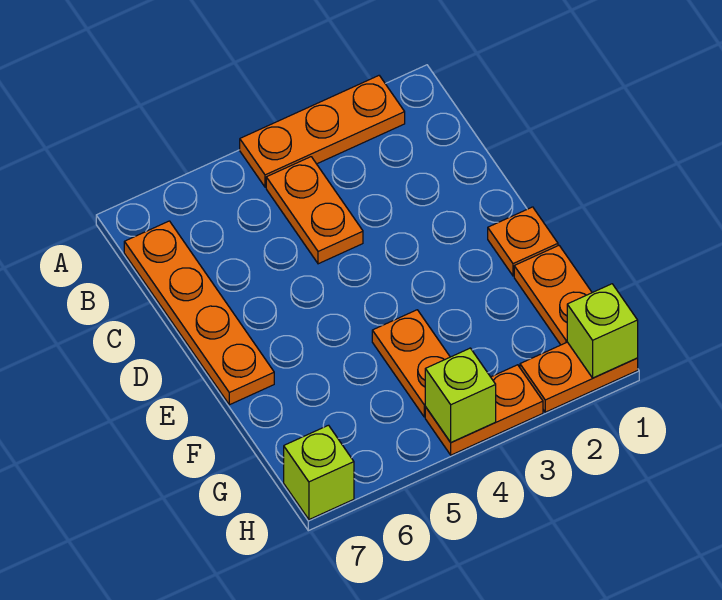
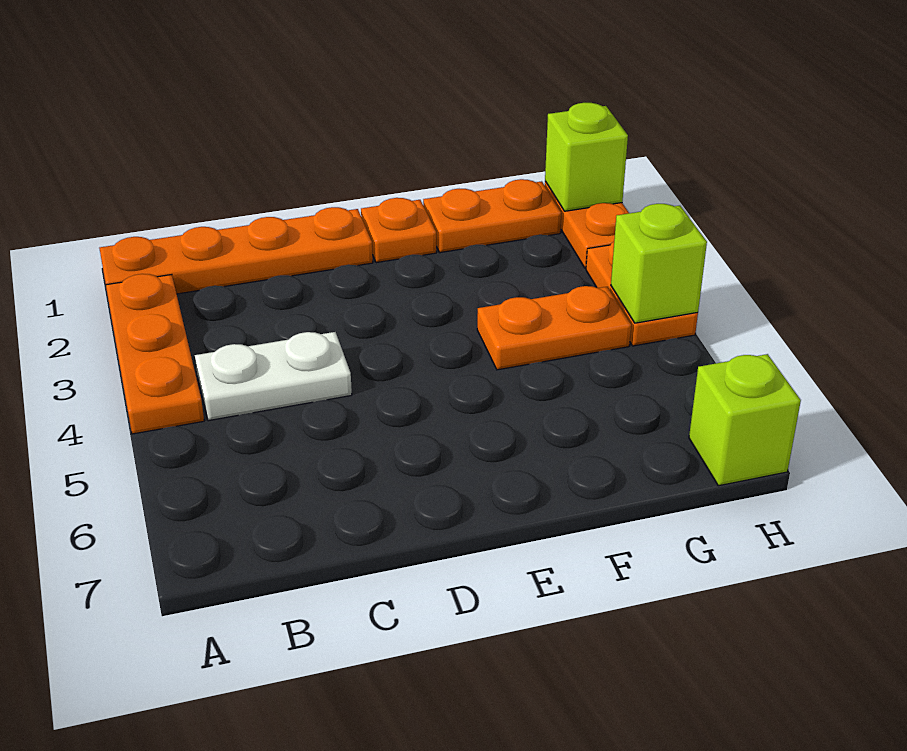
orange plate B4:C4 level 1 -> white plate B4:C4 level 1
orange plate B7:E7 level 1 -> orange plate A1:D1 level 1

